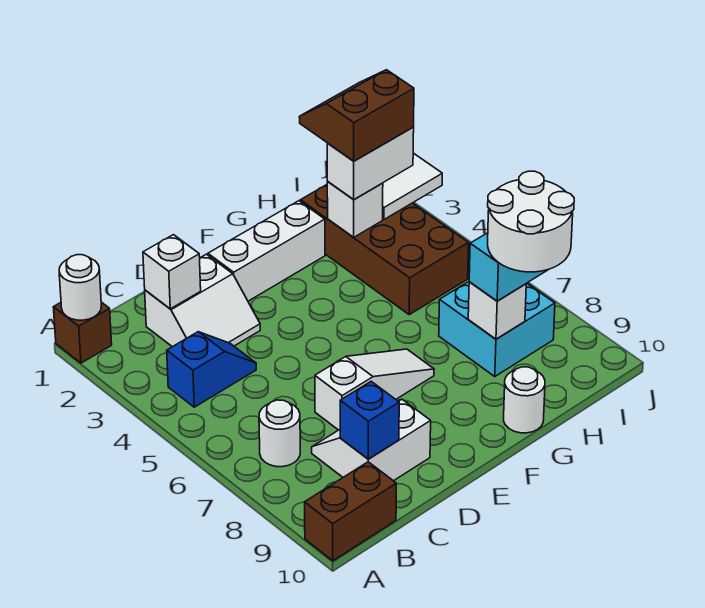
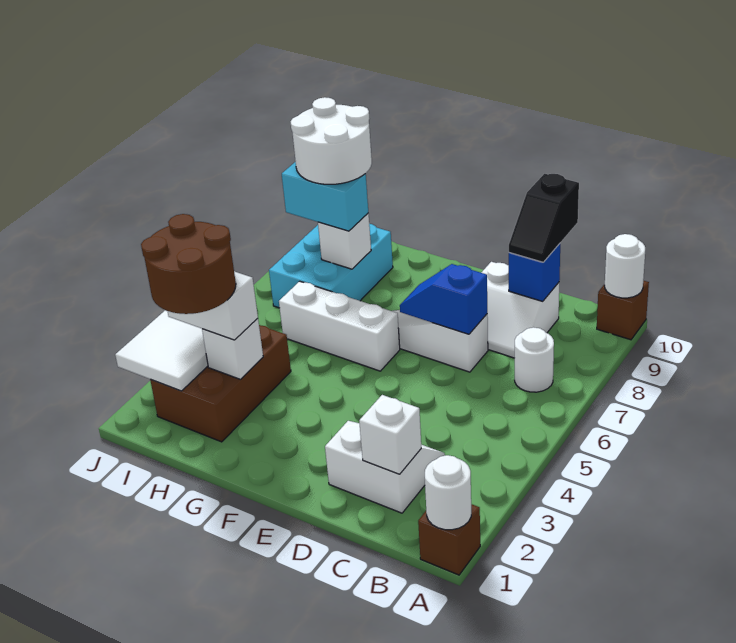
brown brick A10:B10 level 1 -> brown brick A10 level 1
blue slope B4:C4 level 1 top B -> blue slope D7:E7 level 2 top D
none -> black slope C9:C10 level 3 top 10
white brick E2:G2 level 1 -> white brick F6:H6 level 1
white round brick G10 level 1 -> white round brick A10 level 2
brown brick H2:I5 level 1 -> brown brick H2:I4 level 1
brown slope H2:I3 level 4 top 3 -> brown round brick H2:I3 level 4
cyan brick H7:I8 level 1 -> cyan brick H7:I9 level 1

